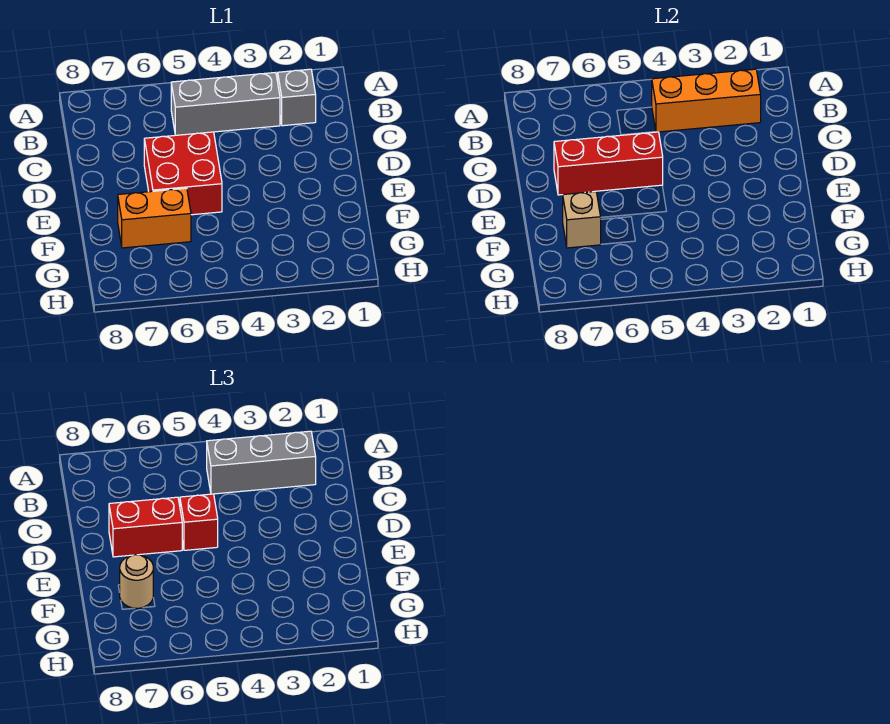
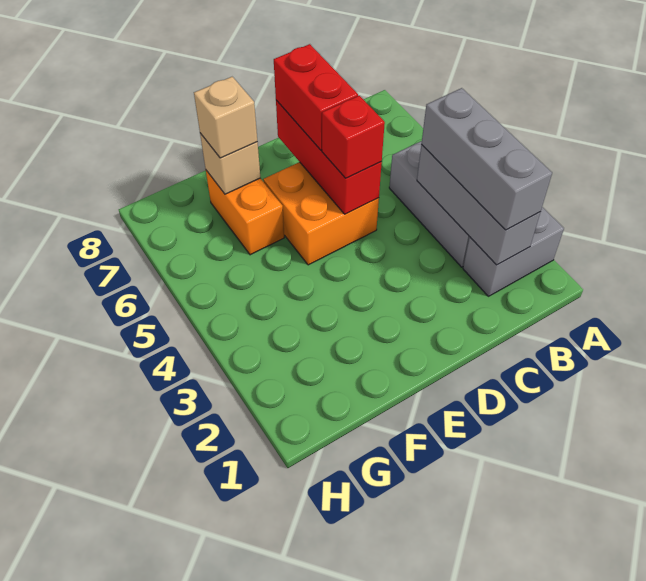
grey brick B2 level 1 -> grey brick A2:B2 level 1
orange brick B2:B4 level 2 -> grey brick B2:B4 level 2
red brick D5:E6 level 1 -> orange brick D5:E6 level 1
tan round brick F7 level 3 -> tan brick F7 level 3

